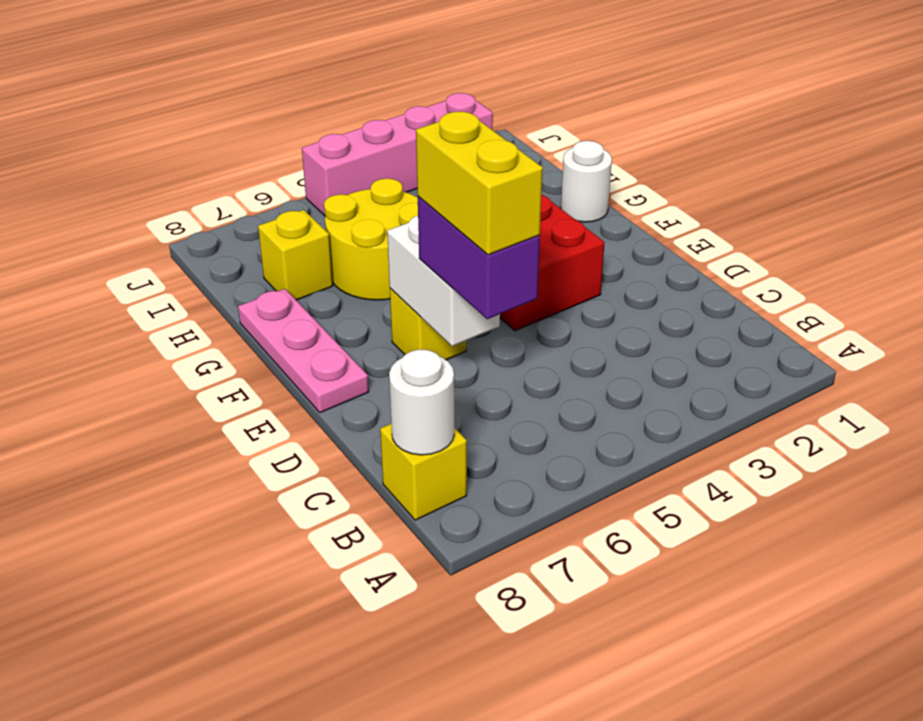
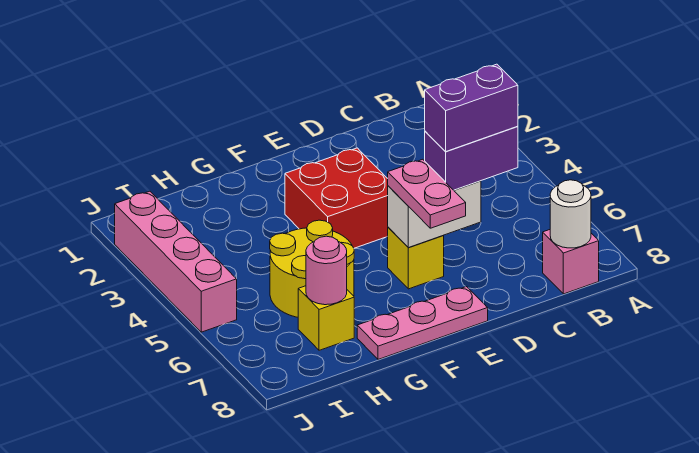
yellow brick B8 level 1 -> pink brick B8 level 1
yellow brick C6:D6 level 4 -> purple brick C6:D6 level 4
none -> pink plate E6:E7 level 3
white round brick G1 level 1 -> none
none -> pink round brick H7 level 2

